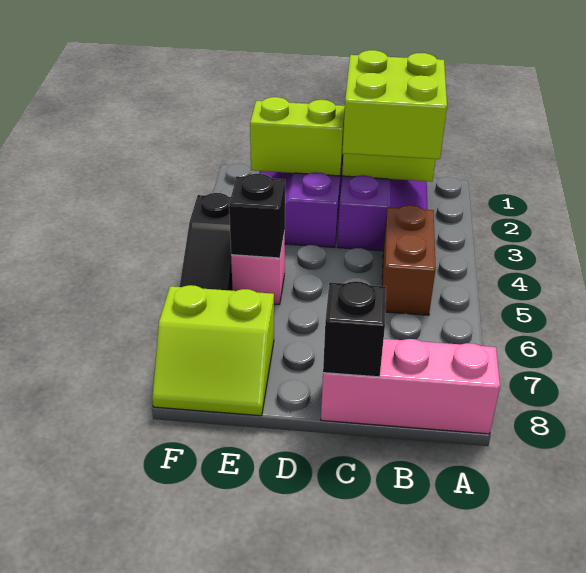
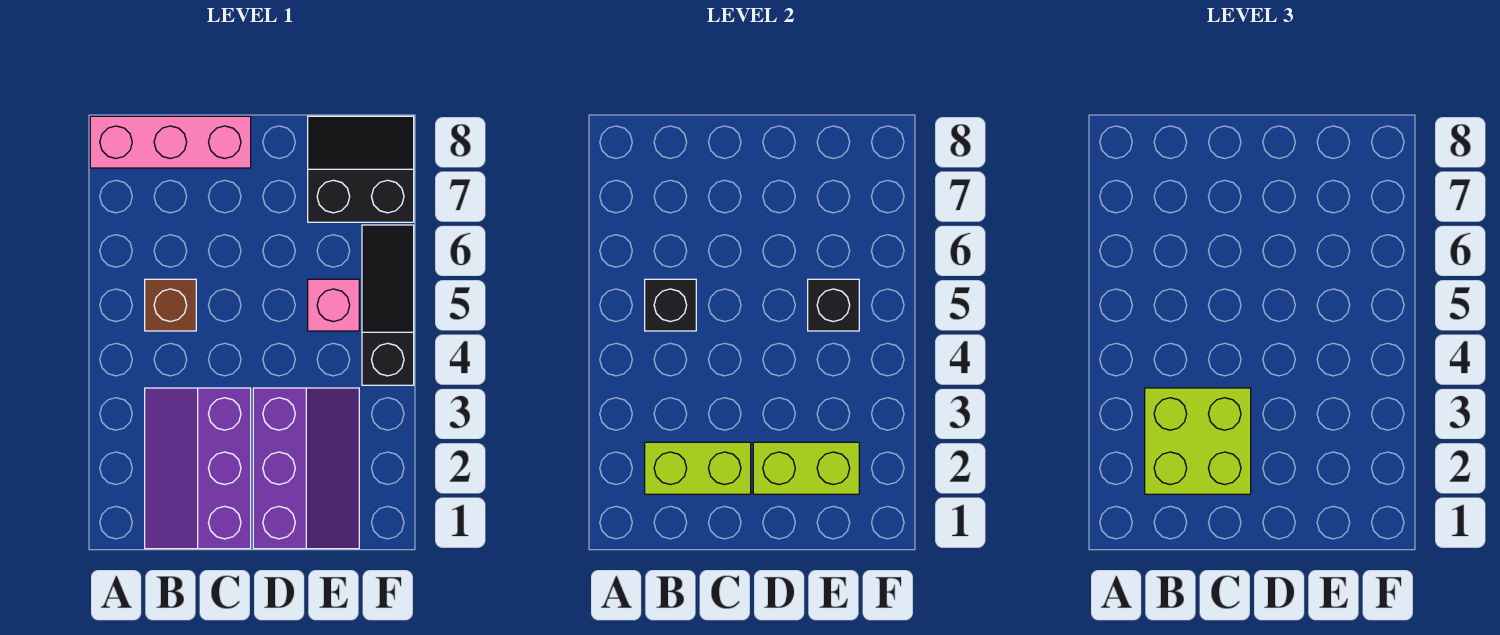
brown brick B4:B5 level 1 -> brown brick B5 level 1
black brick C8 level 2 -> black brick B5 level 2
lime slope E7:F8 level 1 top 7 -> black slope E7:F8 level 1 top 7

